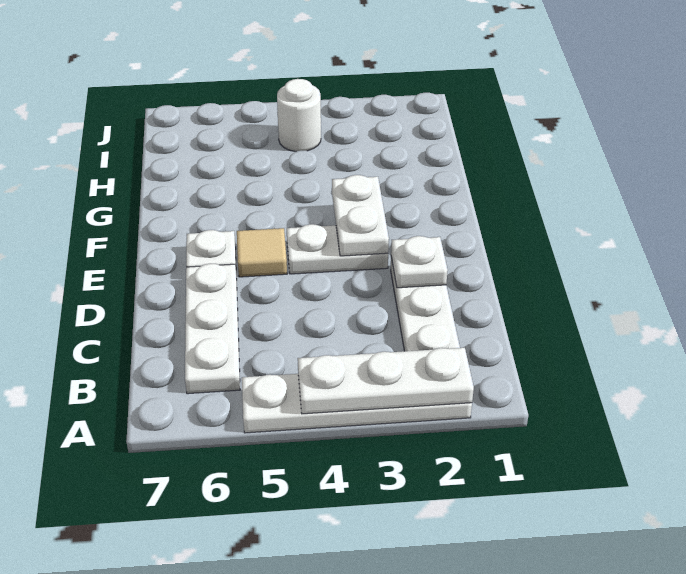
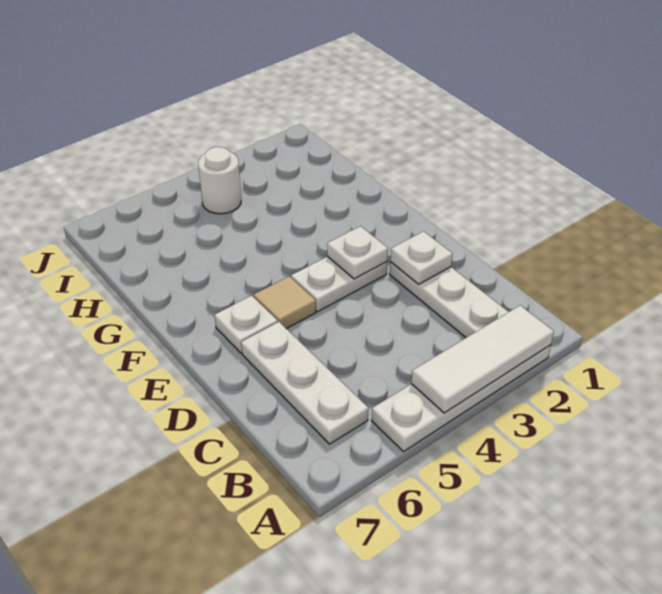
white plate A2:A4 level 2 -> white tile A2:A4 level 2
white plate E3:F3 level 2 -> white plate E3 level 2

